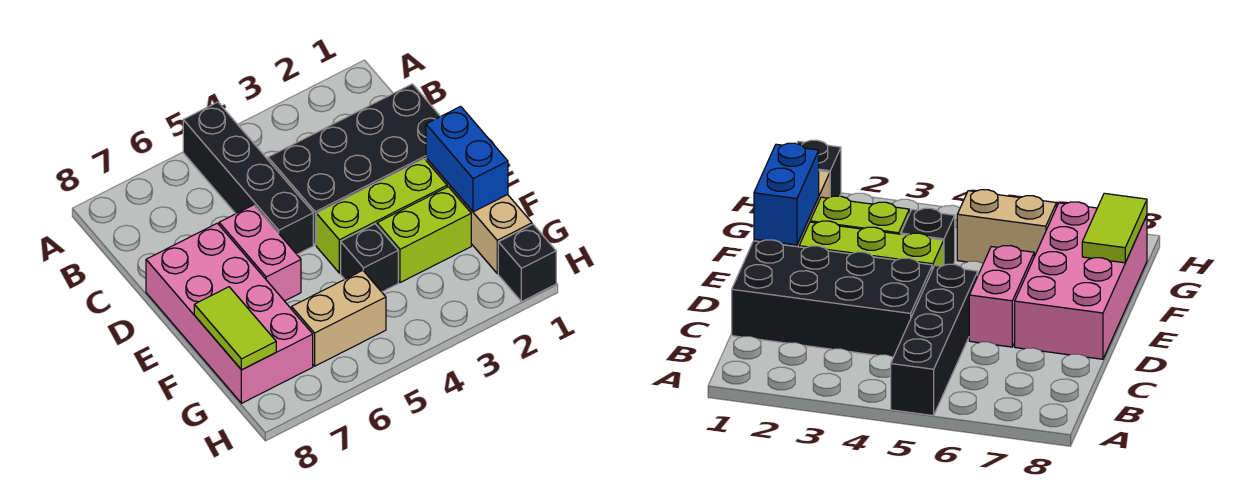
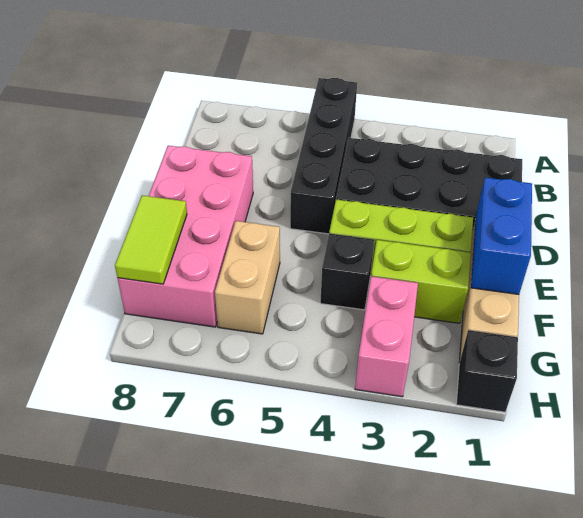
pink brick D6:E6 level 1 -> pink brick G3:H3 level 1
tan brick G5:G6 level 1 -> tan brick F6:G6 level 1

